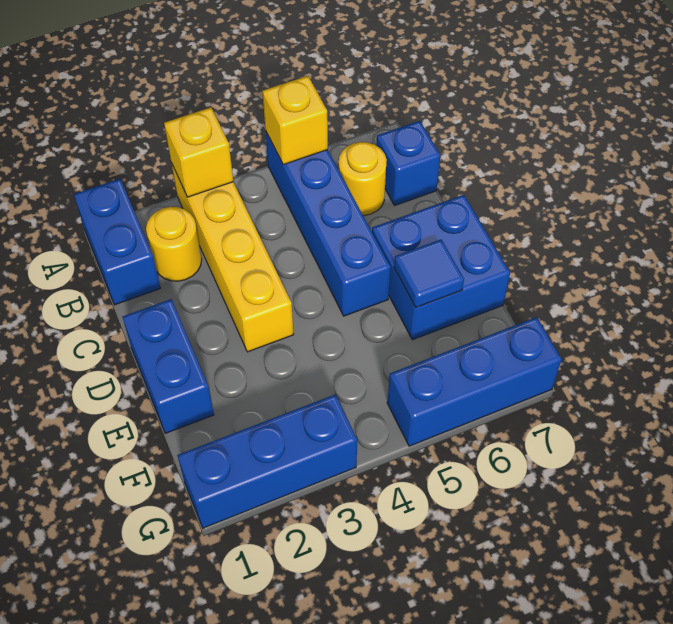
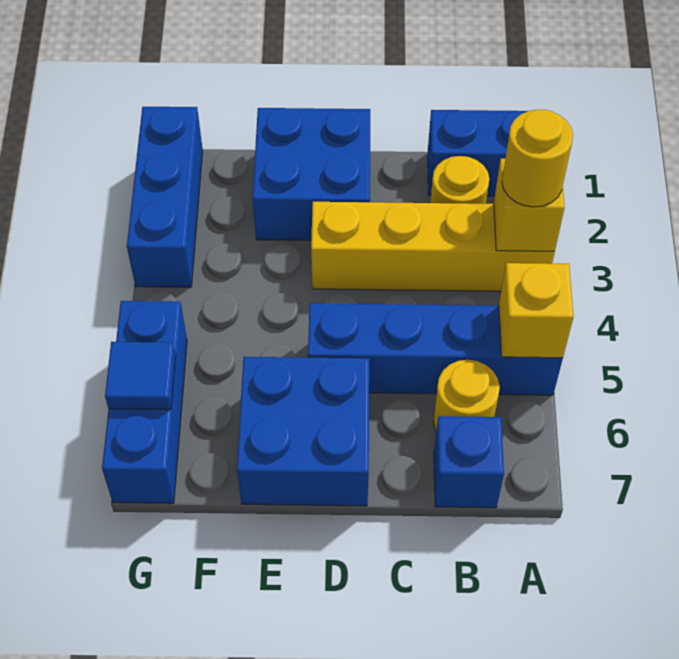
none -> yellow round brick A3 level 3
blue brick D1:E1 level 1 -> blue brick D1:E2 level 1
blue tile E6 level 2 -> blue tile G6 level 2

